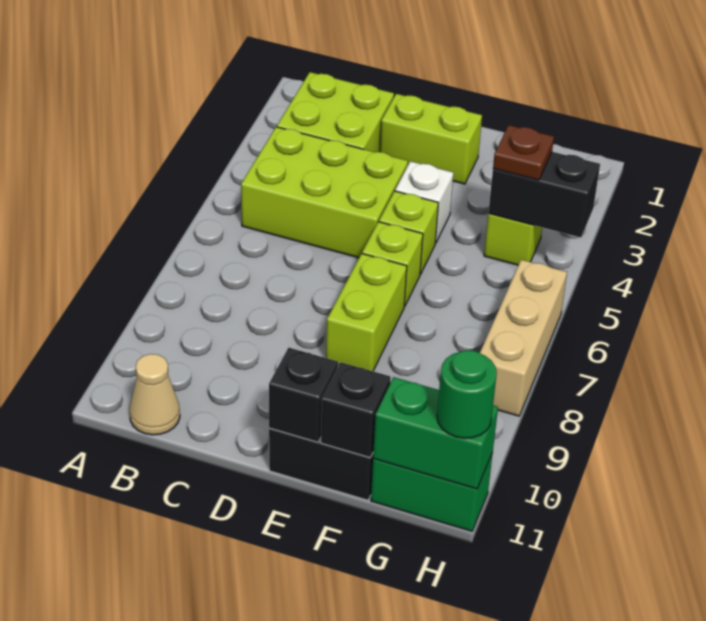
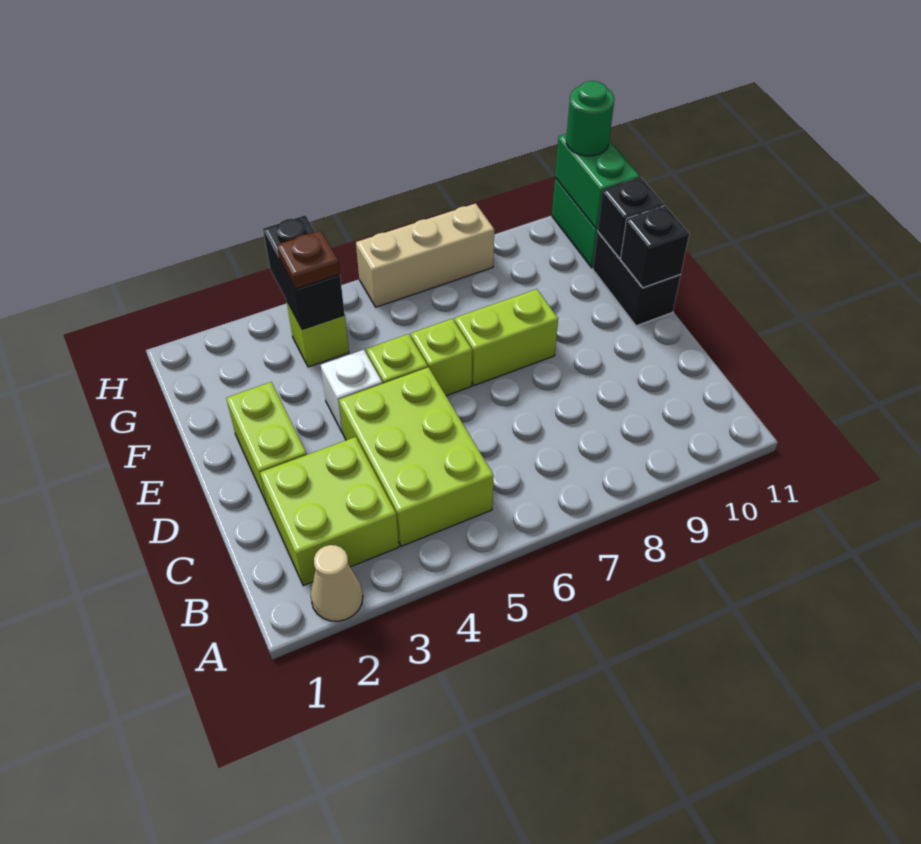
tan cone B11 level 1 -> tan cone A2 level 1

